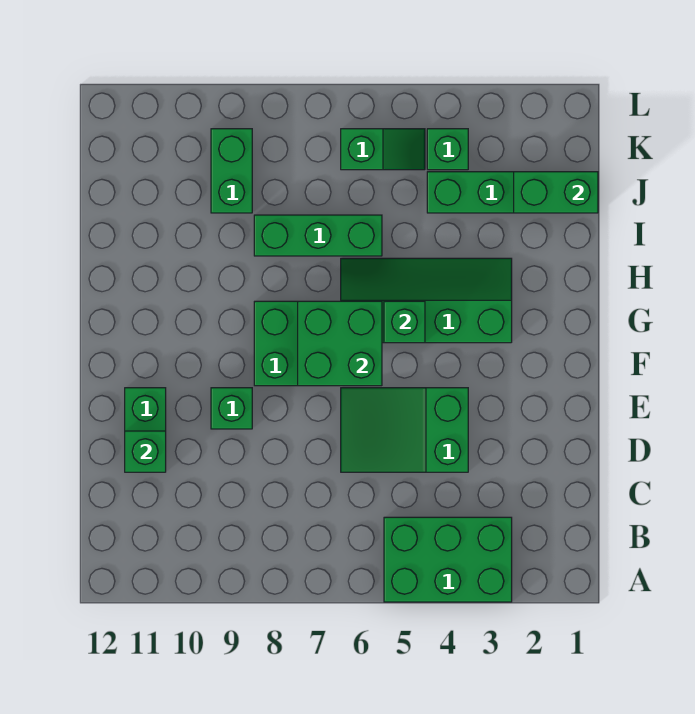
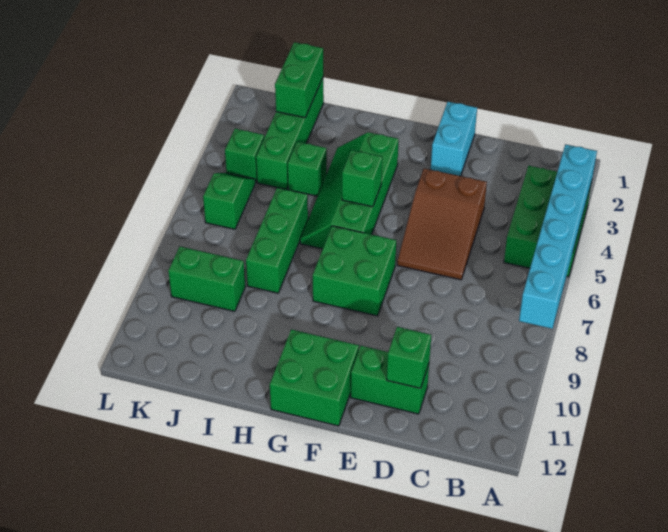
none -> cyan brick A3:A8 level 2
green slope D4:E6 level 1 top 4 -> brown slope D4:E6 level 1 top 4
none -> cyan brick E1:E2 level 1
green brick E9 level 1 -> green brick I4 level 1
green brick F6:G7 level 2 -> green brick F11:G12 level 1

